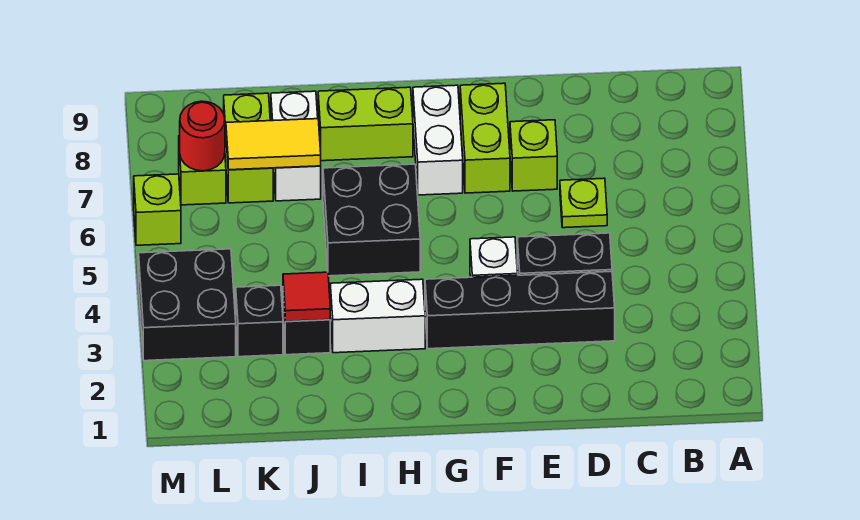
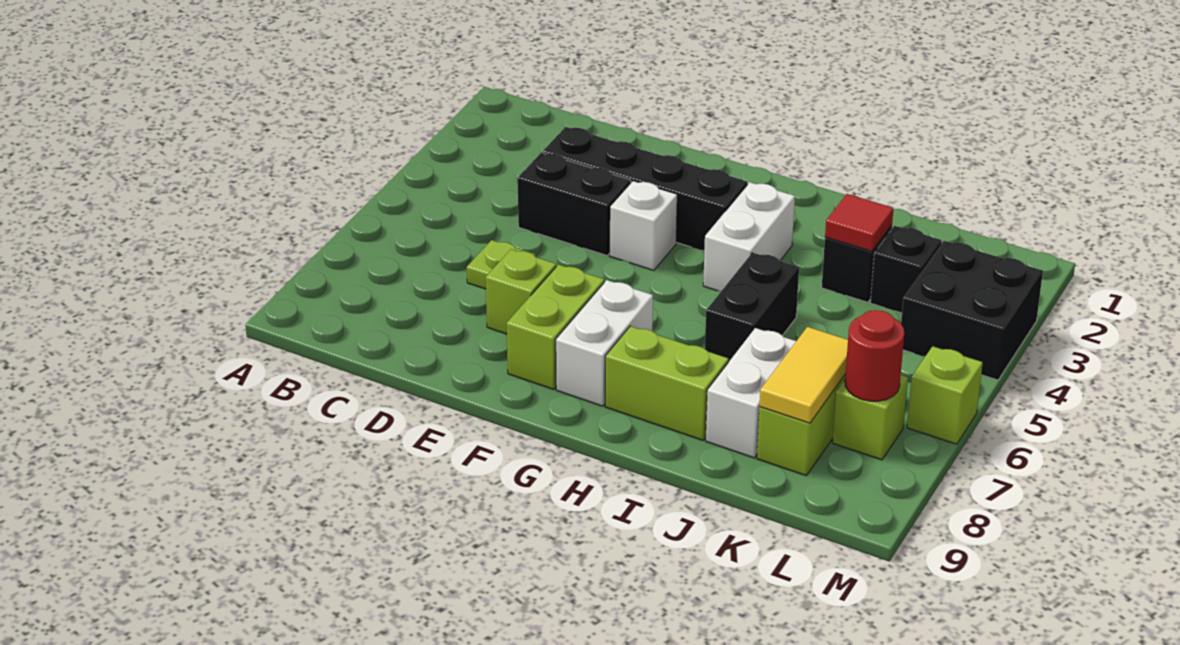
white brick H3:I3 level 1 -> white brick H3:H4 level 1
black brick H5:I6 level 1 -> black brick I5:I6 level 1
yellow tile J7:K7 level 2 -> yellow tile K7:K8 level 2

